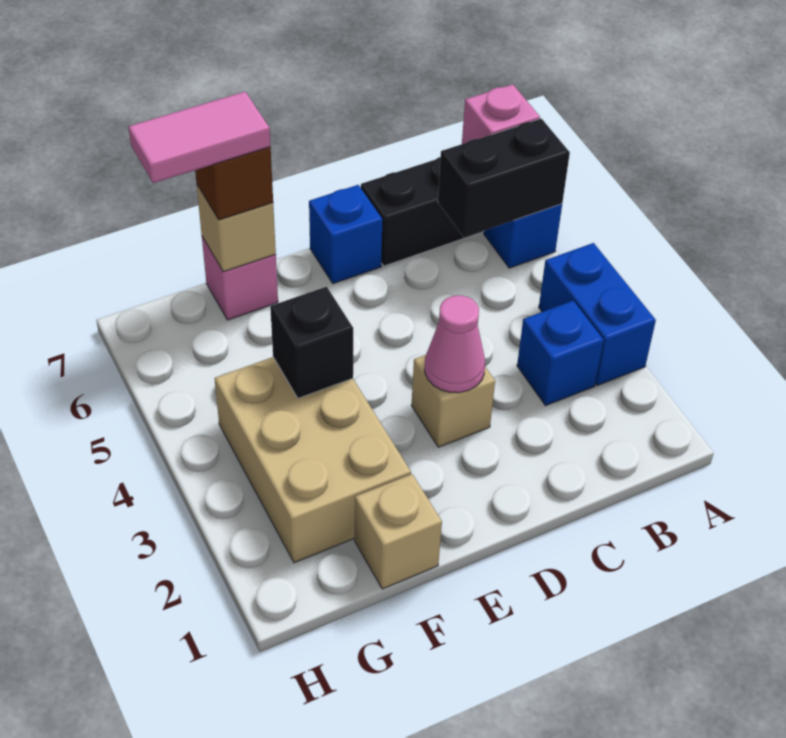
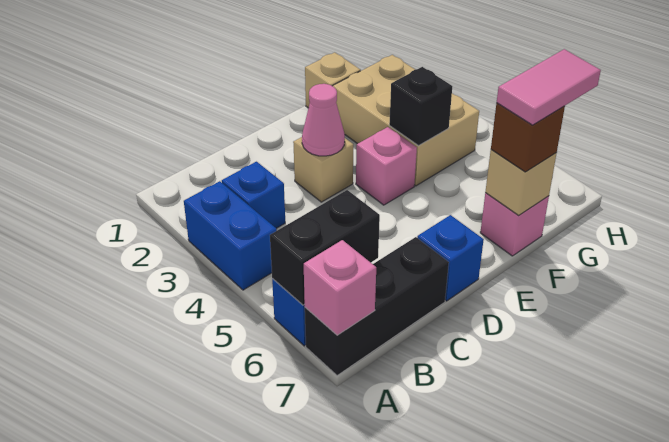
none -> pink brick E4 level 1

